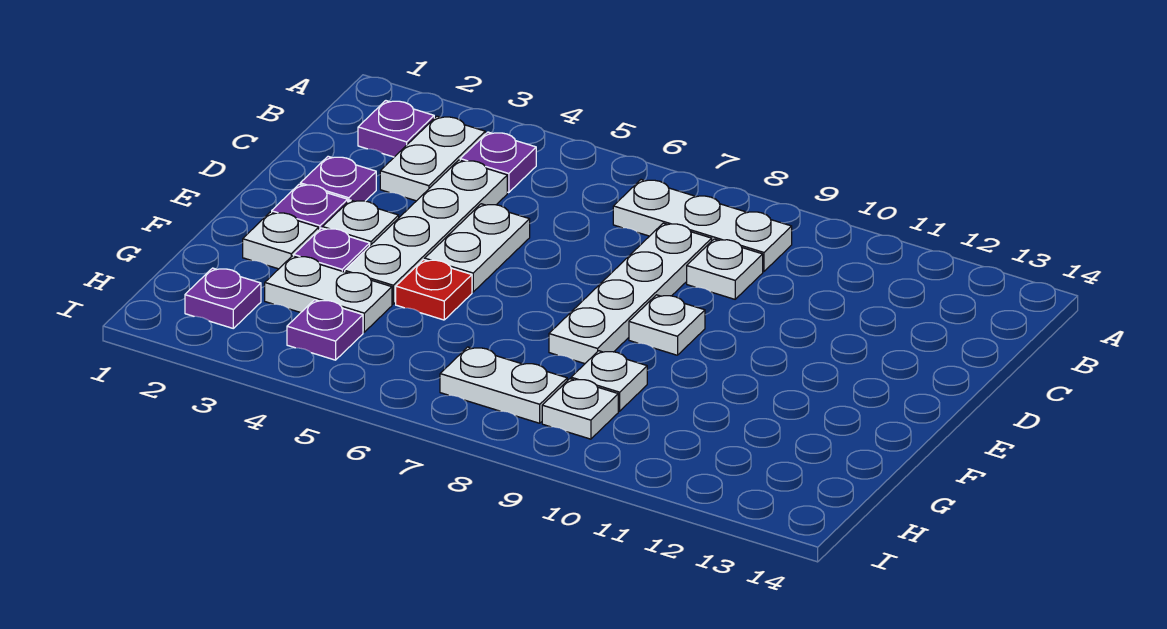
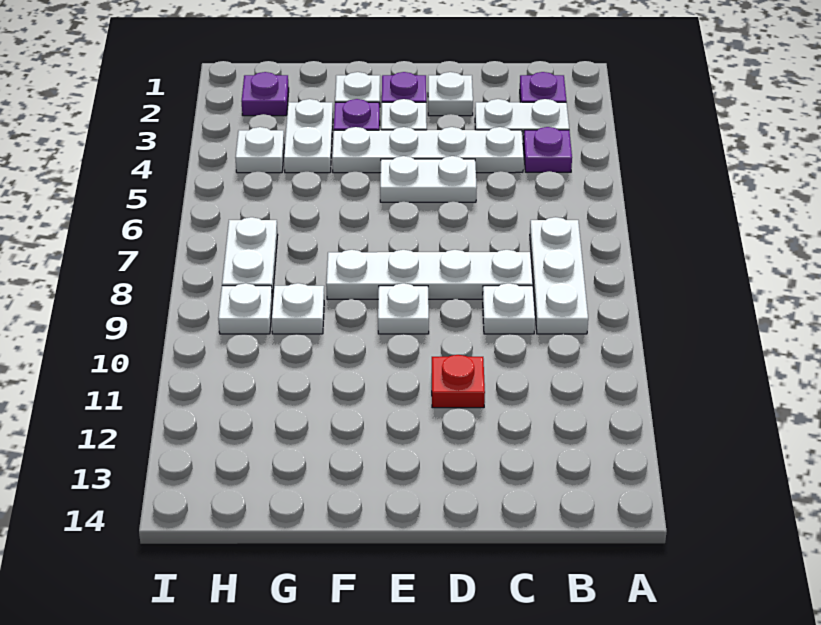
purple plate D2 level 1 -> white plate D2 level 1
red plate F5 level 1 -> red plate D11 level 1
purple plate H4 level 1 -> white plate H4 level 1

